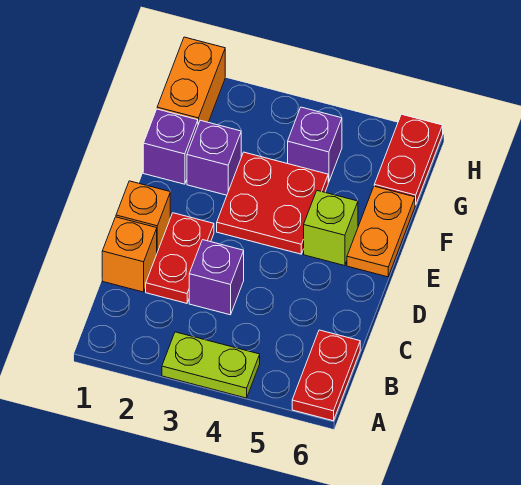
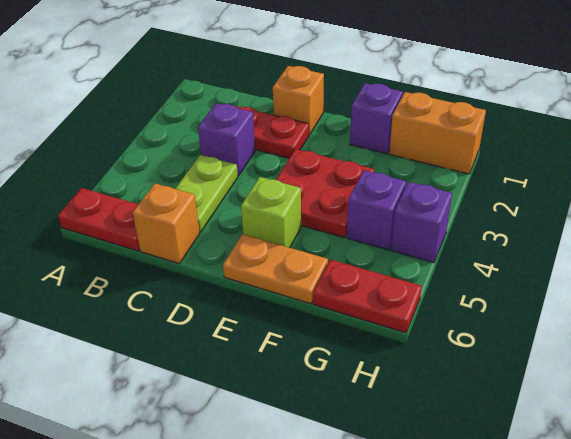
lime plate A3:A4 level 1 -> lime plate C4:C5 level 1
orange brick C1 level 1 -> orange brick C6 level 1
purple brick F2 level 1 -> purple brick H4 level 1

